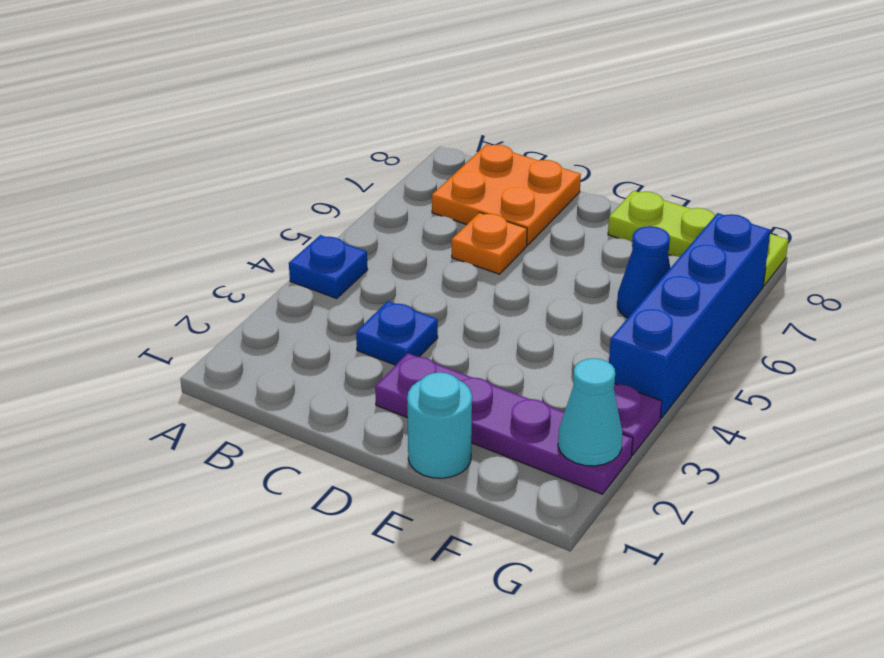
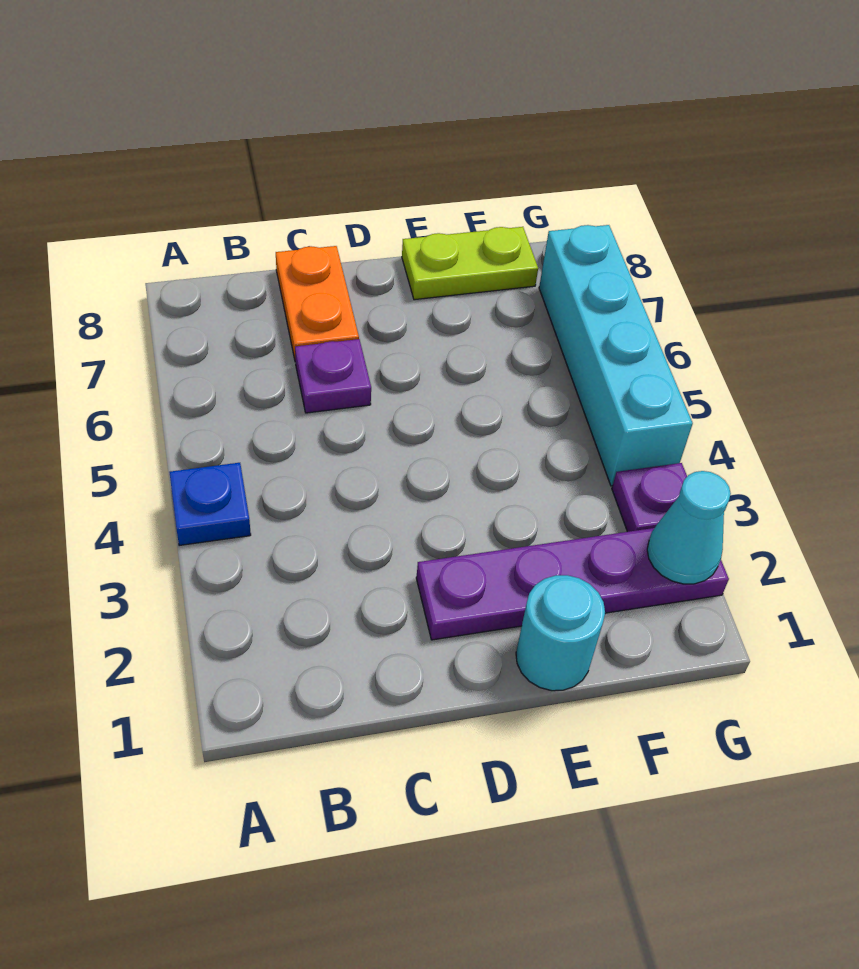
orange plate B7:C8 level 1 -> orange plate C7:C8 level 1
blue plate C3 level 1 -> none
orange plate C6 level 1 -> purple plate C6 level 1
lime plate E8:G8 level 1 -> lime plate E8:F8 level 1
blue cone F6 level 1 -> none
blue brick G4:G7 level 1 -> cyan brick G4:G7 level 1

